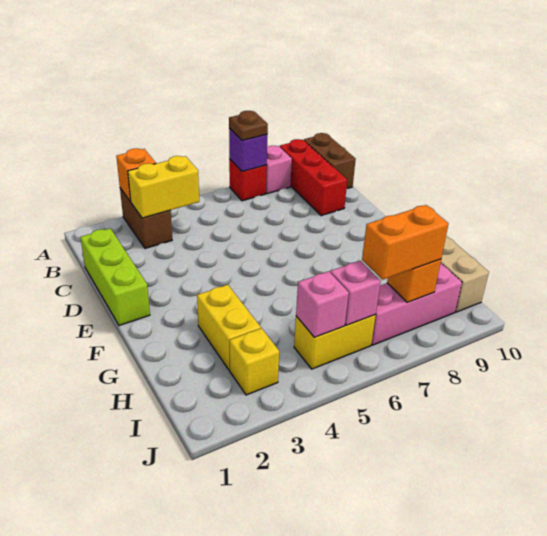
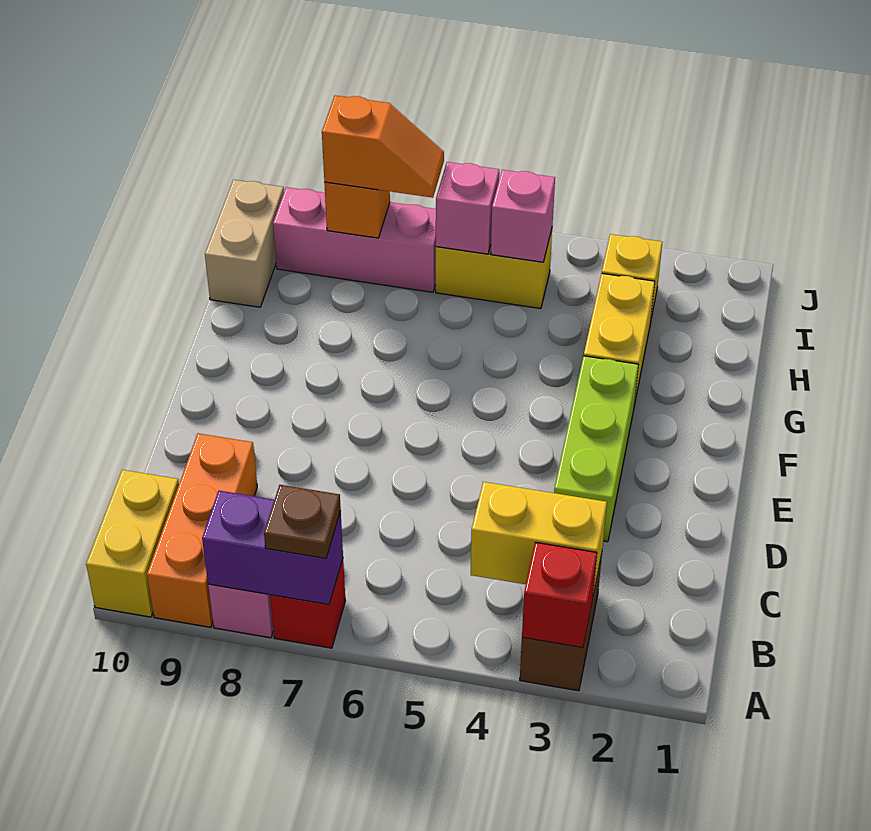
orange brick A3 level 2 -> red brick A3 level 2
purple brick A7 level 2 -> purple brick A7:A8 level 2
red brick A9:C9 level 1 -> orange brick A9:C9 level 1
brown brick A10:B10 level 1 -> yellow brick A10:B10 level 1
lime brick C1:E1 level 1 -> lime brick D3:F3 level 1
orange brick I7:I8 level 3 -> orange slope I7:I8 level 3 top 8

